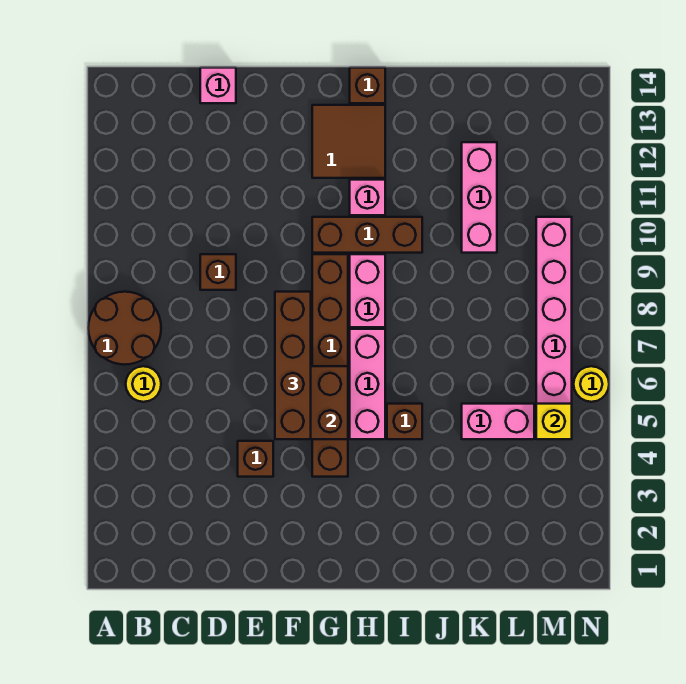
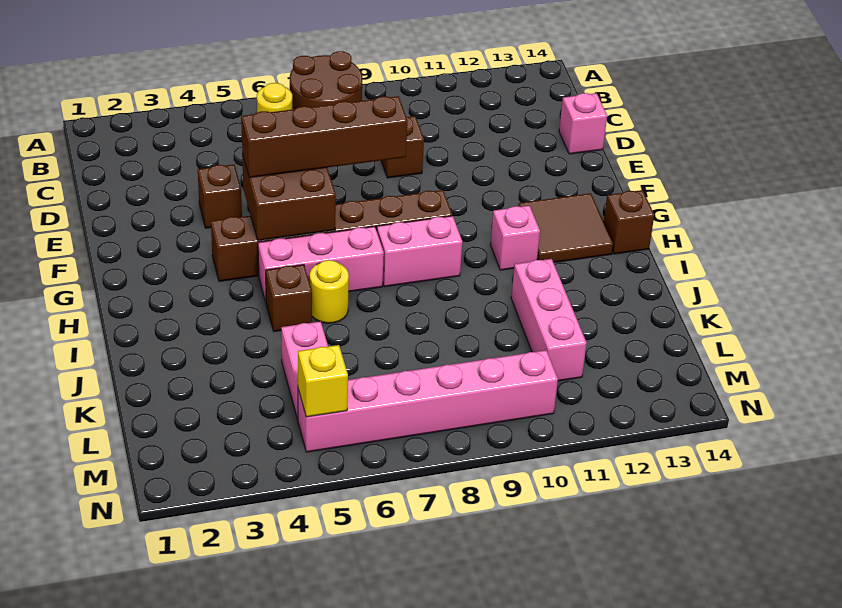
brown brick G10:I10 level 1 -> none
pink brick K10:K12 level 1 -> pink brick J11:L11 level 1
yellow round brick N6 level 1 -> yellow round brick I6 level 1

